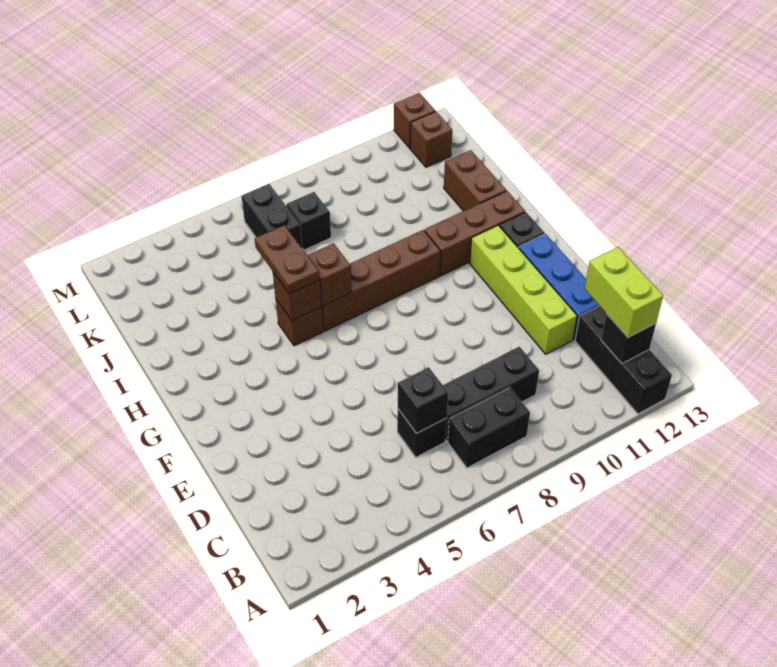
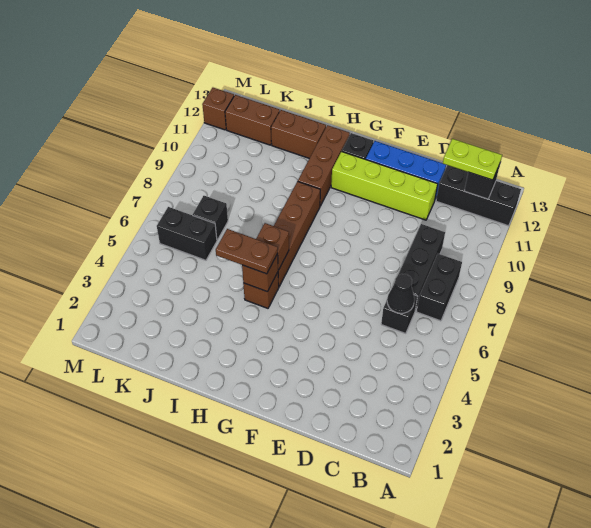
lime brick B12:C12 level 3 -> lime plate B12:C12 level 3
black brick C6 level 2 -> black cone C6 level 2
brown brick L12 level 1 -> brown brick K12:L12 level 1

